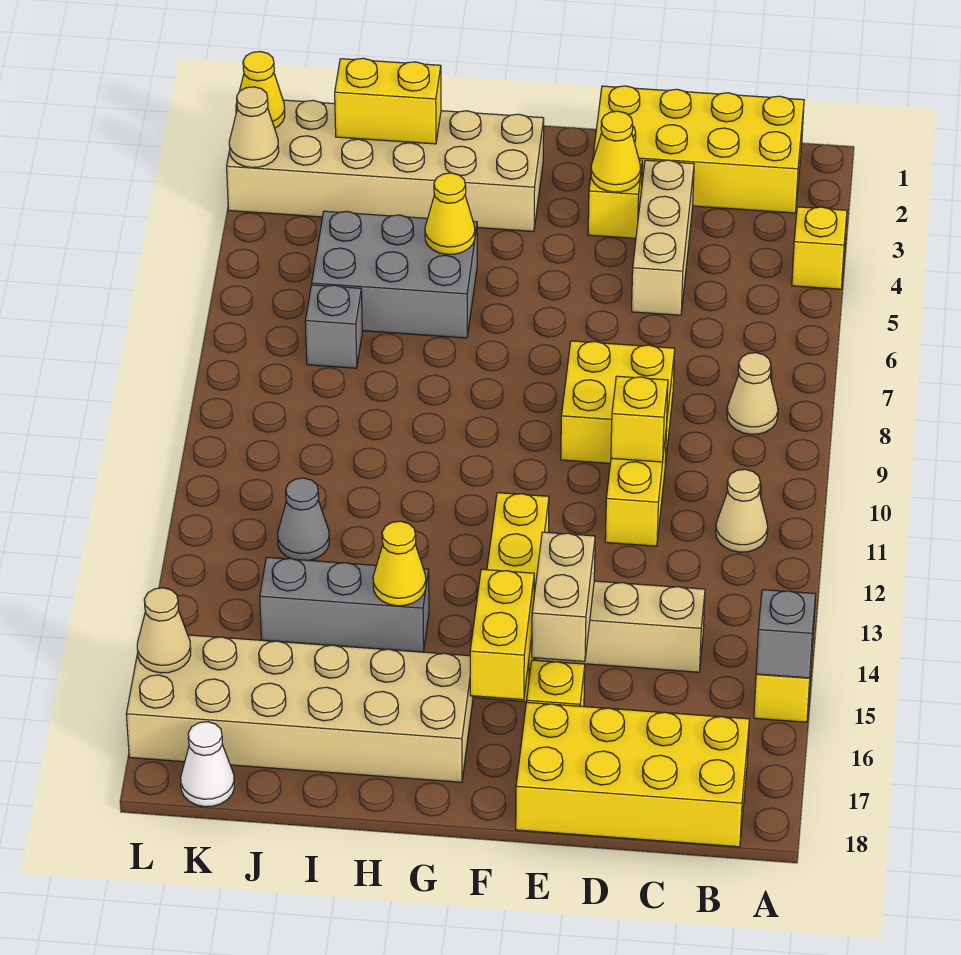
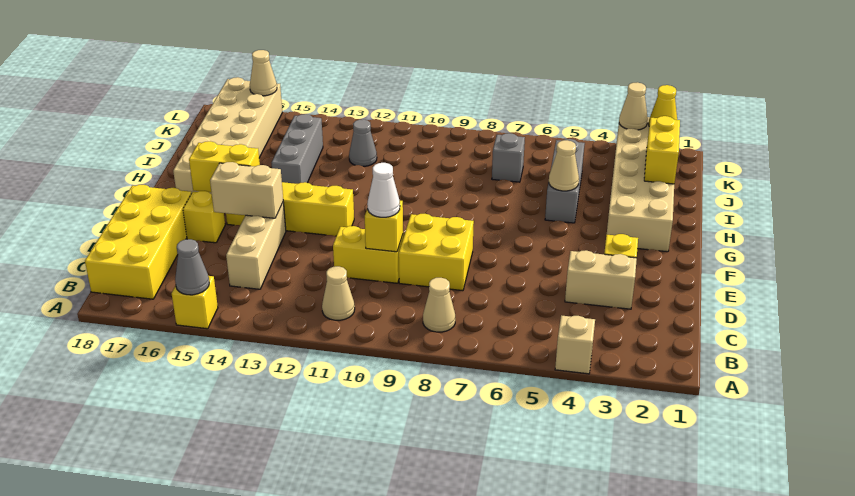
yellow brick A4 level 1 -> tan brick A4 level 1
grey brick A15 level 2 -> grey cone A15 level 2
yellow brick B1:E2 level 1 -> none
tan brick D3:D5 level 1 -> tan brick D3:D4 level 1
yellow cone E3 level 2 -> none
grey brick H5:J6 level 1 -> grey brick H5:J5 level 1
yellow cone H5 level 2 -> tan cone H5 level 2
yellow cone H14 level 2 -> none
white cone K18 level 1 -> white cone D10 level 3

